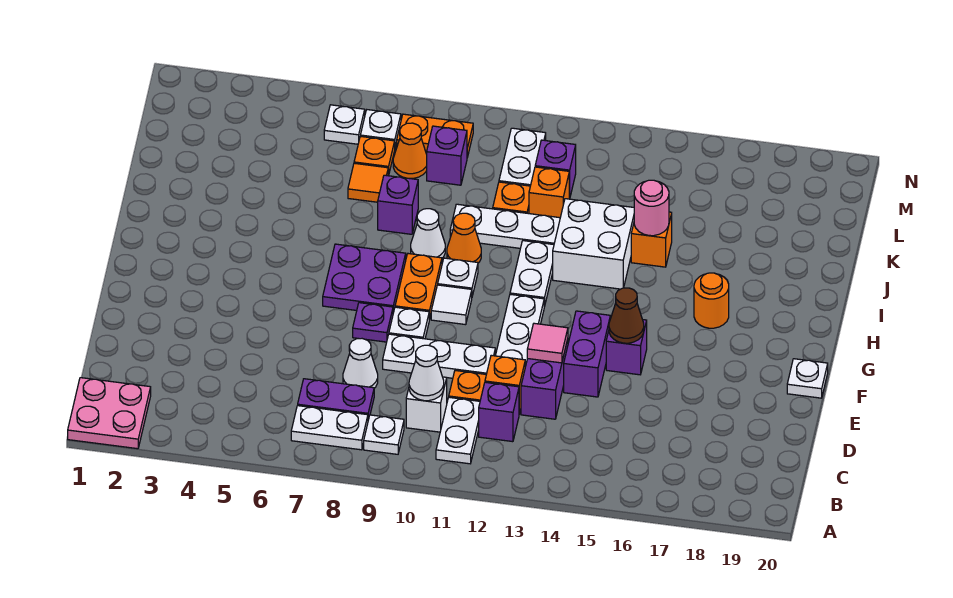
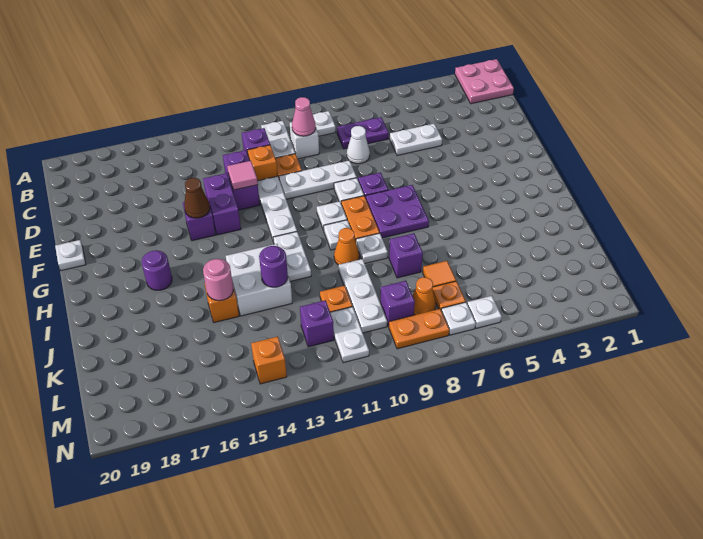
white plate B7:B8 level 1 -> white plate D5:D6 level 1
white cone C10 level 2 -> pink cone C10 level 2
white tile G10 level 1 -> white plate G10 level 1
orange round brick H17 level 1 -> purple round brick H17 level 1
white cone I9 level 1 -> white plate I9 level 1
white plate J10:J12 level 1 -> white plate J10:L10 level 1
none -> purple round brick J13 level 2
orange brick K12 level 1 -> orange brick M14 level 1

